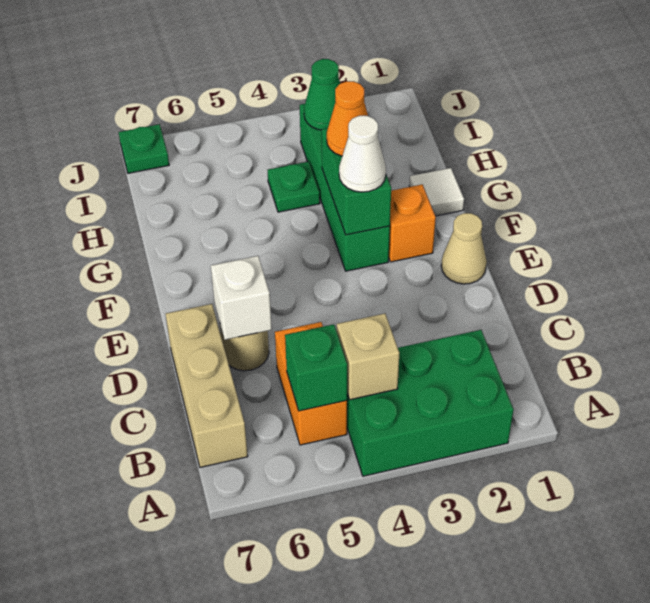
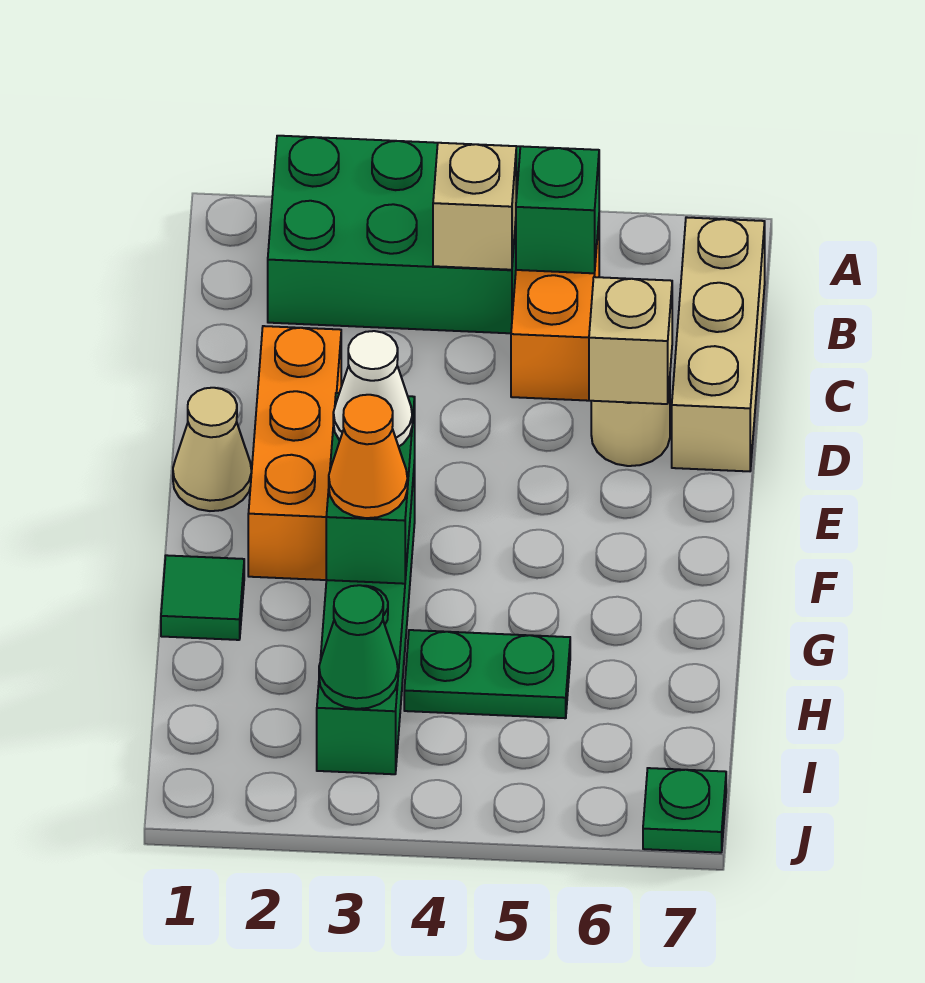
white brick D6 level 2 -> tan brick D6 level 2
orange brick F2 level 1 -> orange brick D2:F2 level 1
white tile G1 level 1 -> green tile G1 level 1
green plate H4 level 1 -> green plate H4:H5 level 1

